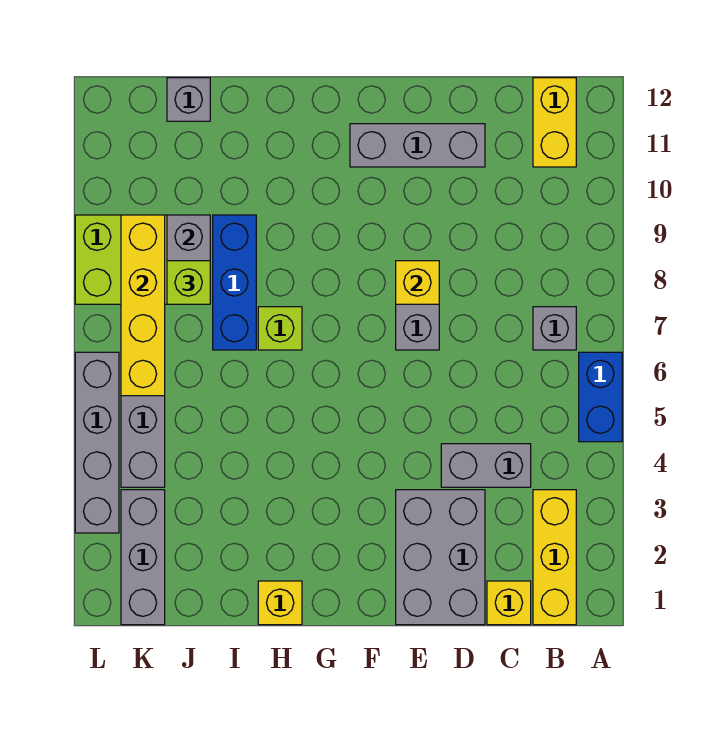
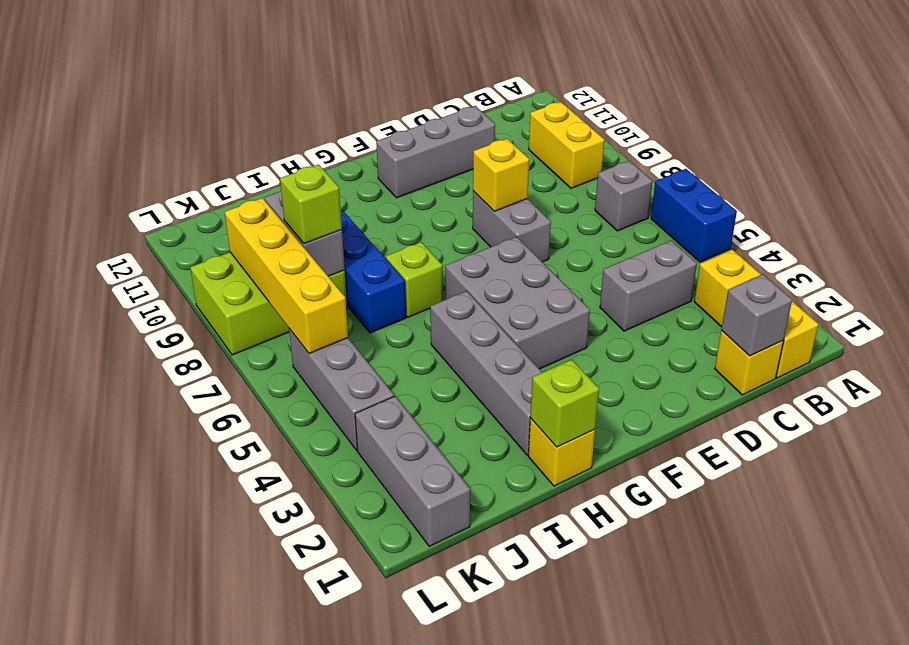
yellow brick B11:B12 level 1 -> yellow brick B9:B10 level 1
grey brick D1:E3 level 1 -> grey brick F4:G6 level 1
none -> lime brick H1 level 2
grey brick J12 level 1 -> grey brick C1 level 2
grey brick L3:L6 level 1 -> grey brick H2:H5 level 1

